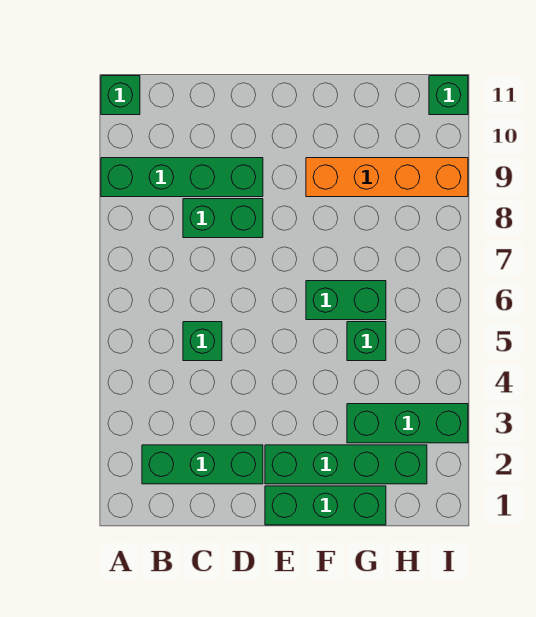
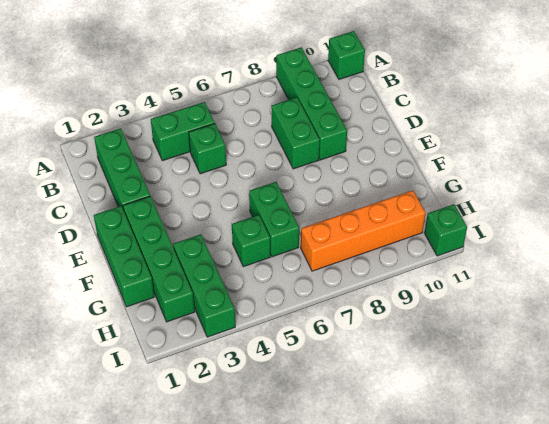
none -> green brick B4:B5 level 1
orange brick F9:I9 level 1 -> orange brick H7:H10 level 1

